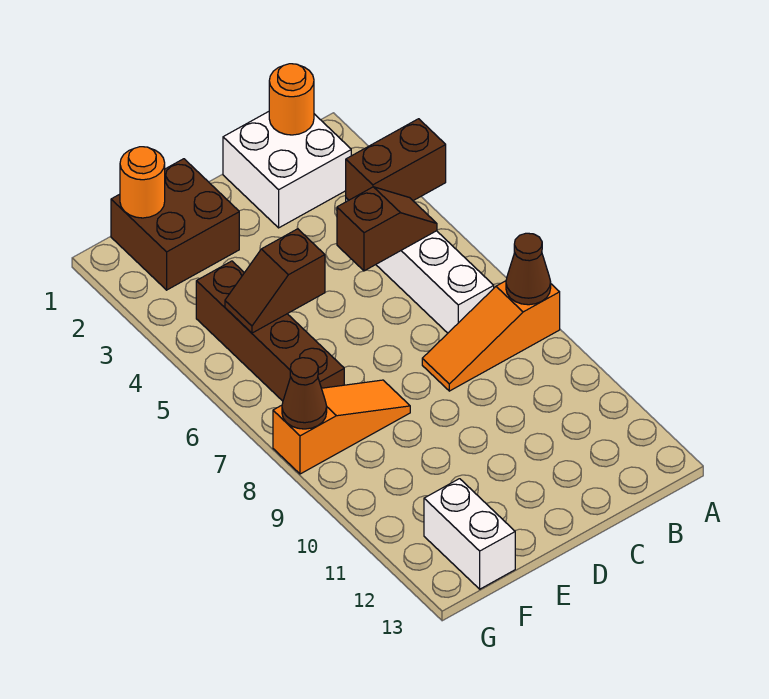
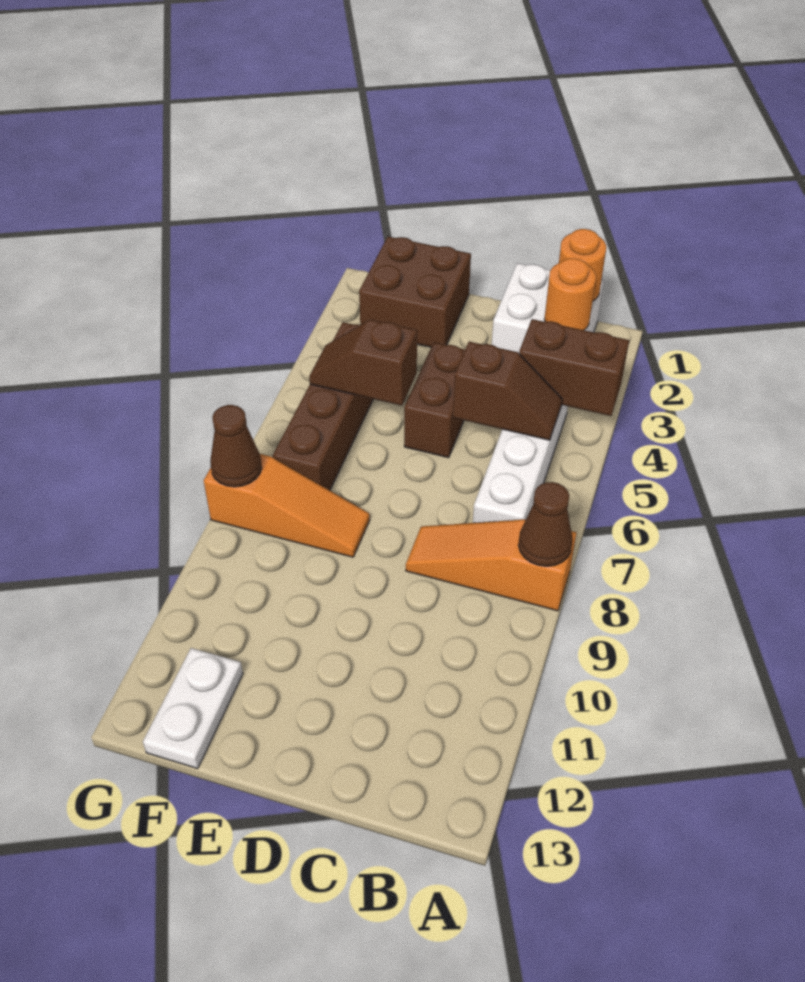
none -> brown brick D4:D5 level 1
orange round brick F1 level 2 -> orange round brick B2 level 2
white brick F12:F13 level 1 -> white plate F12:F13 level 1

